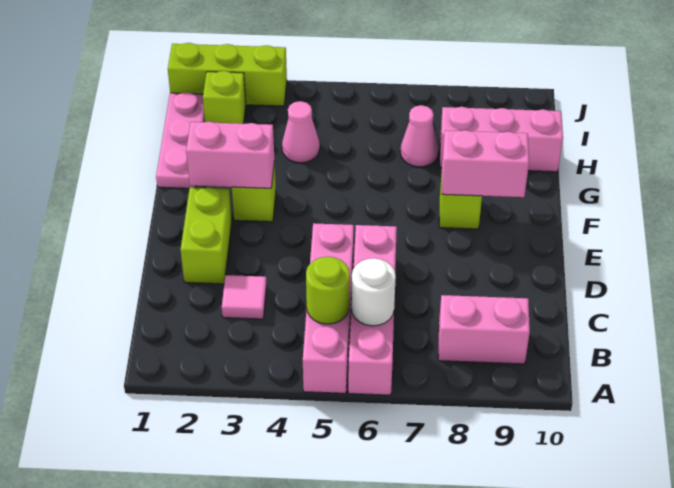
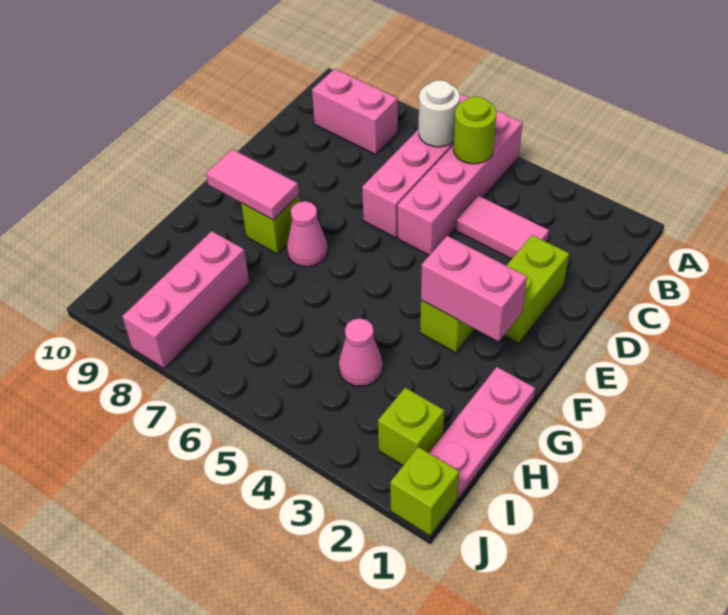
pink tile C3 level 1 -> pink tile C3:C4 level 1
pink brick F8:F9 level 2 -> pink tile F8:F9 level 2
pink cone H7 level 1 -> pink cone F7 level 1
pink brick H8:H10 level 1 -> pink brick H8:J8 level 1
lime brick J1:J3 level 1 -> lime brick J1 level 1

